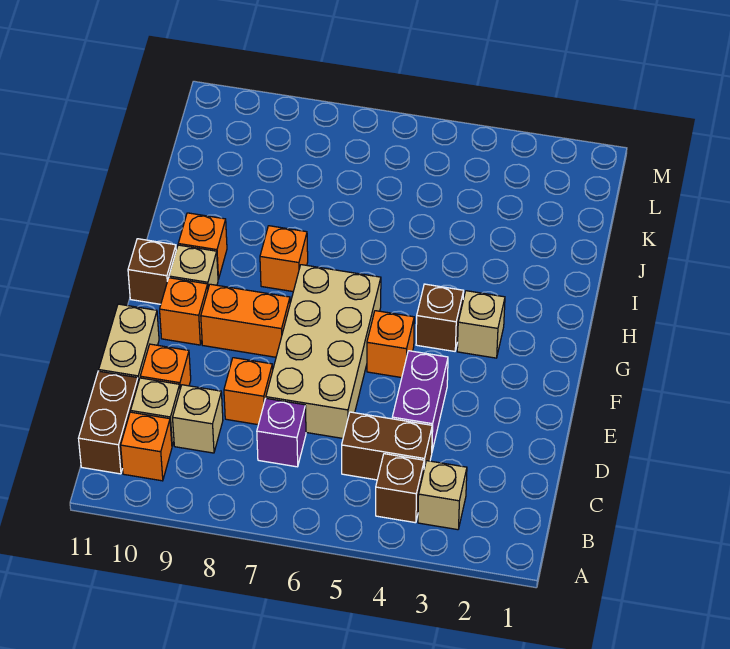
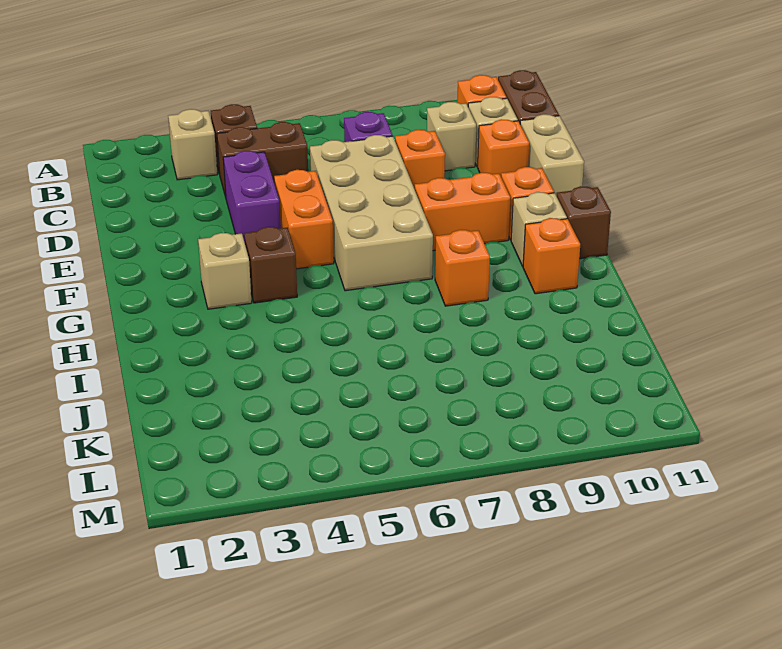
orange brick F5 level 1 -> orange brick E5:F5 level 1

